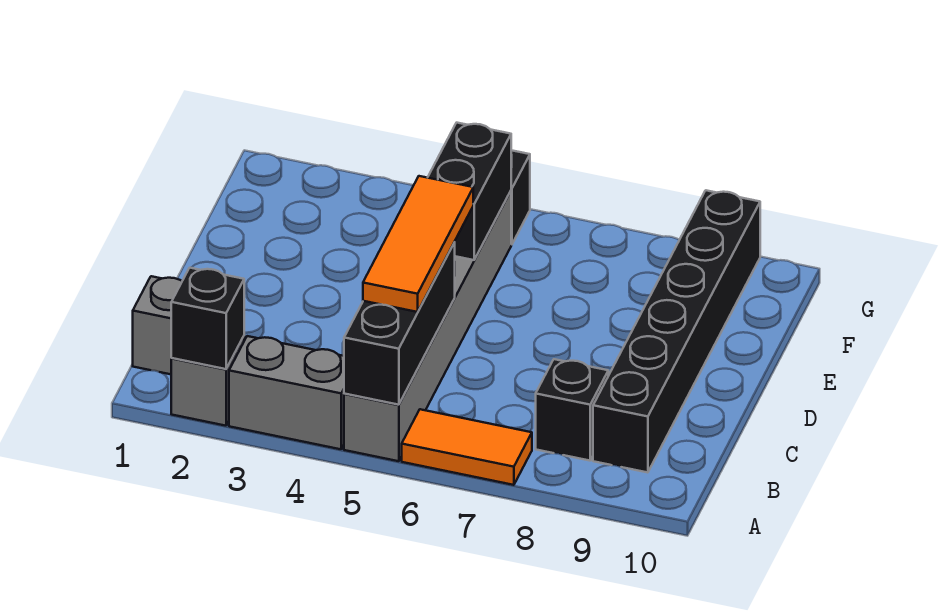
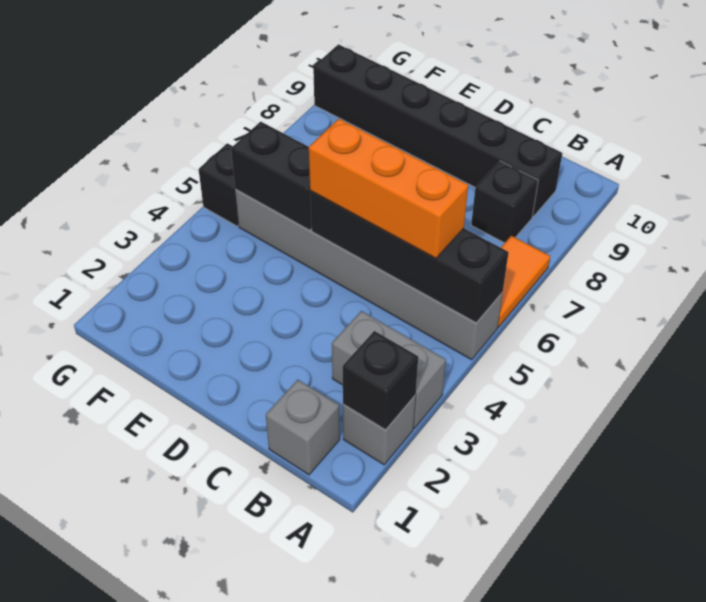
grey brick A3:A4 level 1 -> grey brick A3:B3 level 1
black brick A5:C5 level 2 -> black brick A5:D5 level 2
orange tile B5:D5 level 3 -> orange brick B5:D5 level 3

